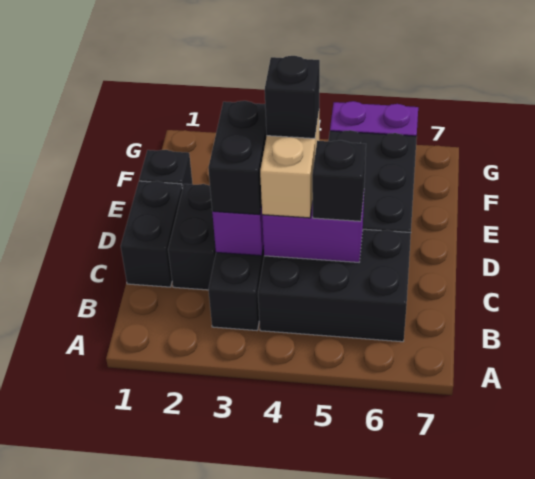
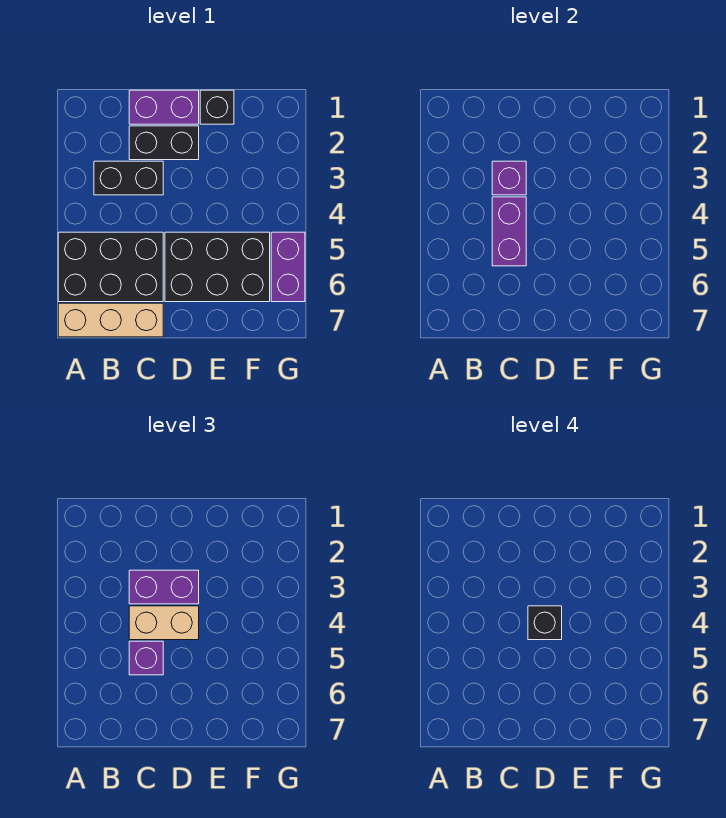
none -> tan brick A7:C7 level 1
black brick B4:C6 level 1 -> black brick A5:C6 level 1
black brick C1:D1 level 1 -> purple brick C1:D1 level 1
black brick C3:D3 level 3 -> purple brick C3:D3 level 3
black brick C5 level 3 -> purple brick C5 level 3

